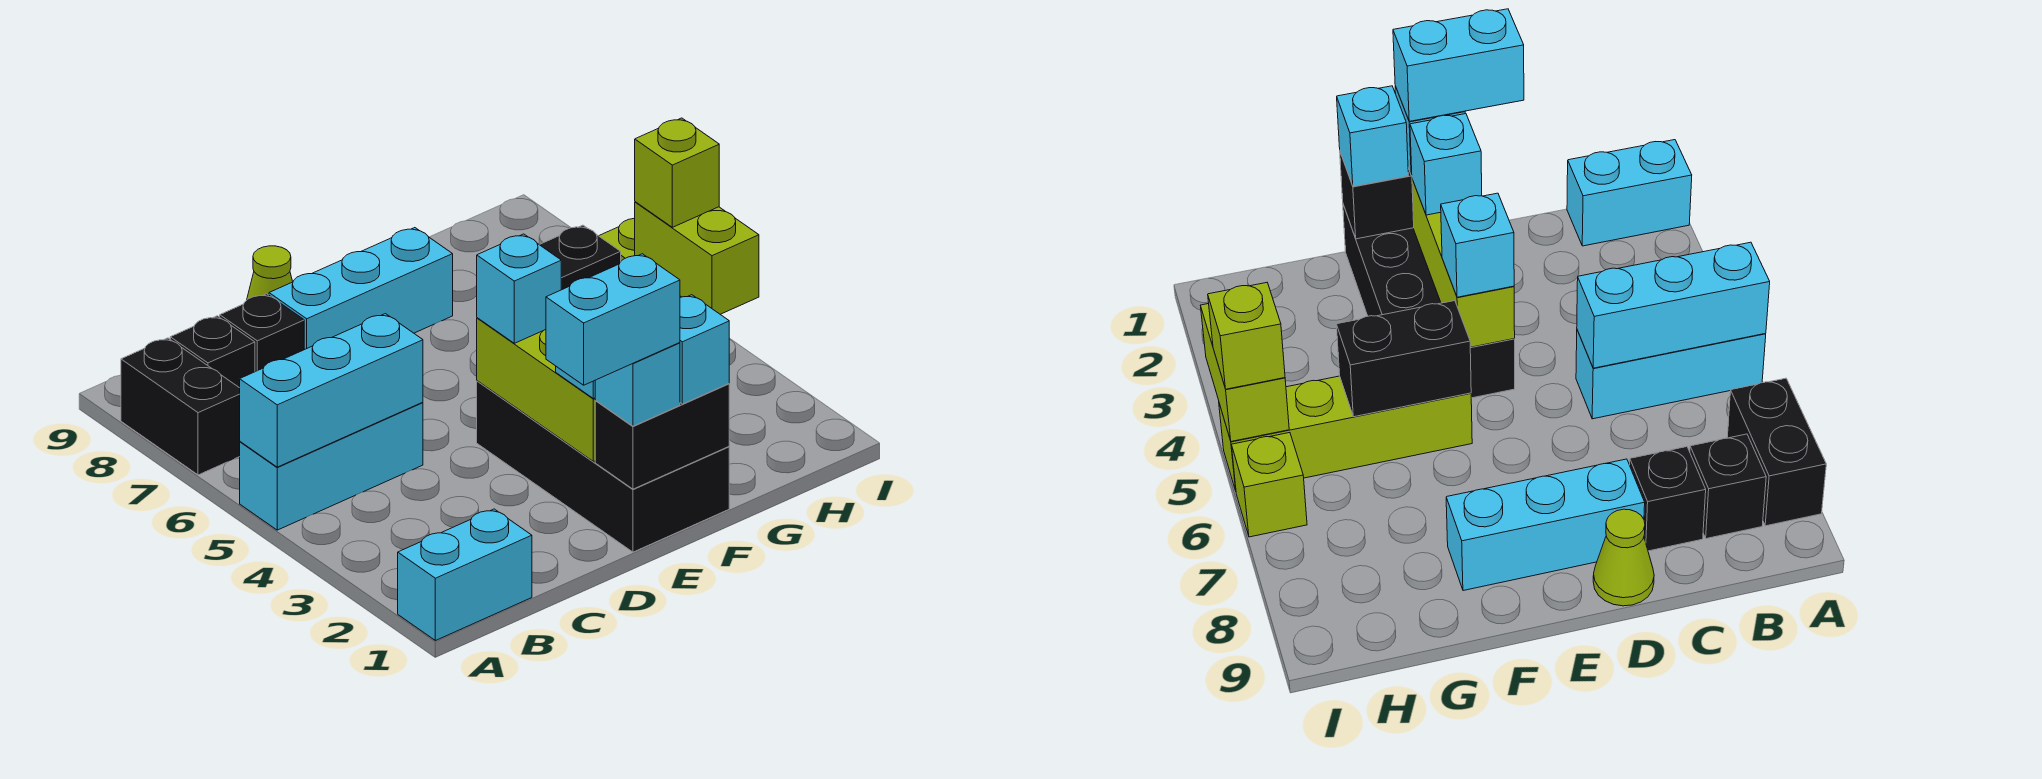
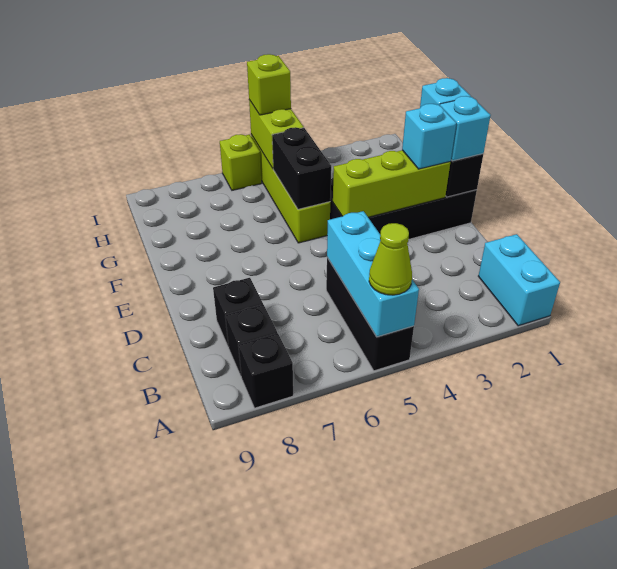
cyan brick A5:C5 level 1 -> black brick A5:C5 level 1
black brick A7:A8 level 1 -> black brick A8 level 1
cyan brick D1:E1 level 4 -> none
cyan brick D8:F8 level 1 -> none
lime cone D9 level 1 -> lime cone A5 level 3
cyan brick E4 level 3 -> none
lime brick I4:I5 level 2 -> lime brick H5:I5 level 2

